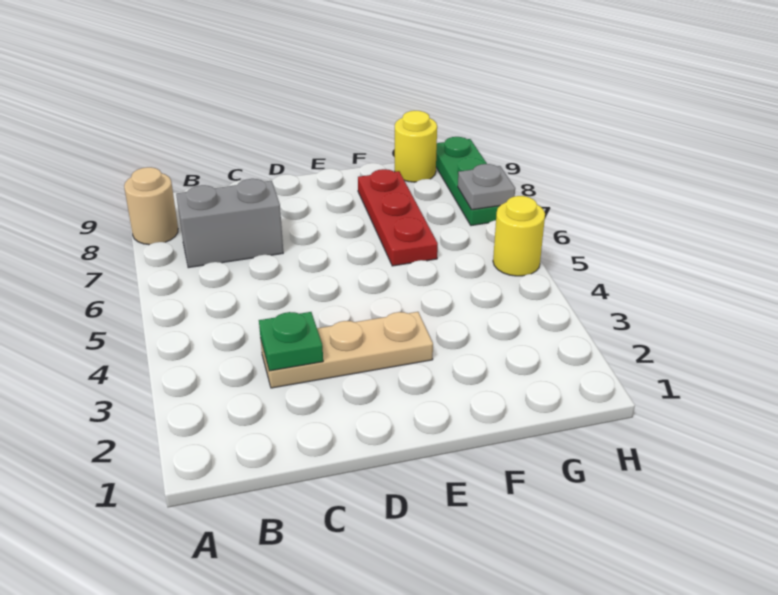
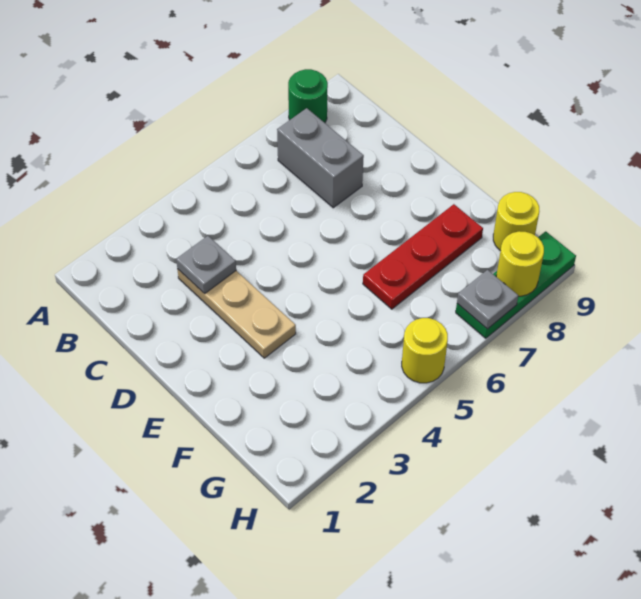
tan round brick A8 level 1 -> green round brick A8 level 1
green plate C3 level 2 -> grey plate C3 level 2
none -> yellow round brick H8 level 2

